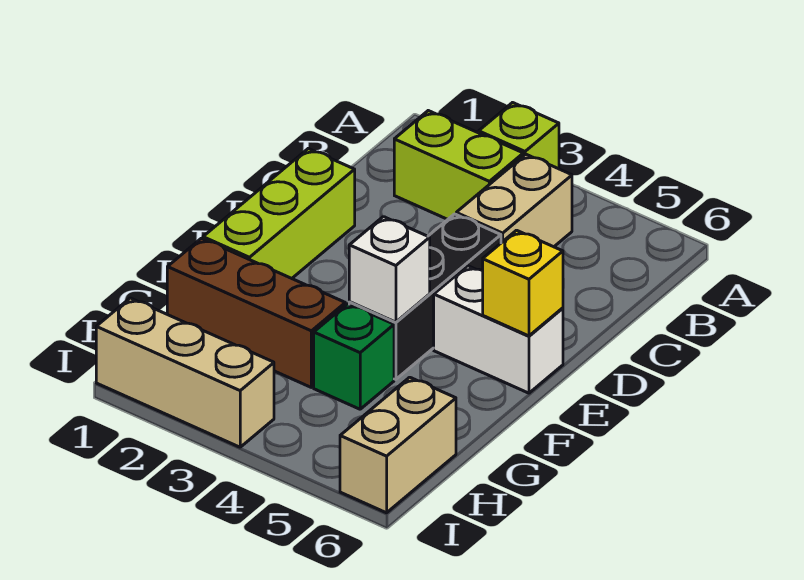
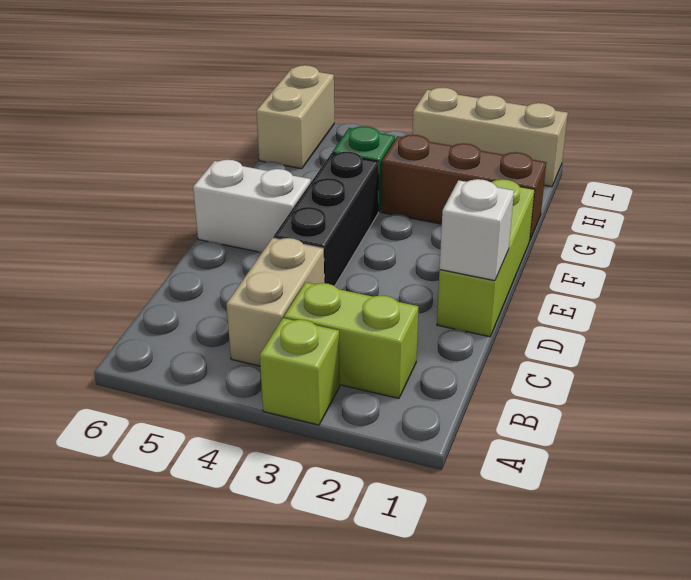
yellow brick E6 level 2 -> none
white brick F4 level 2 -> white brick D1 level 2

